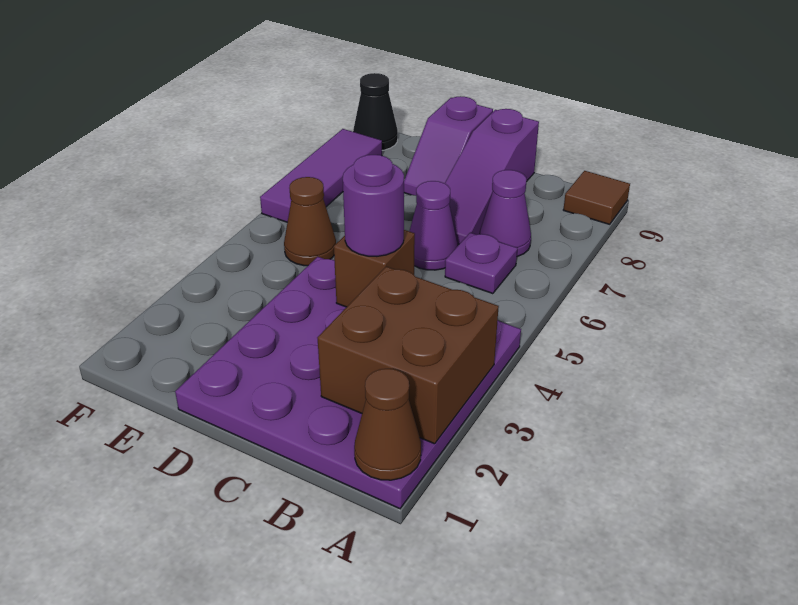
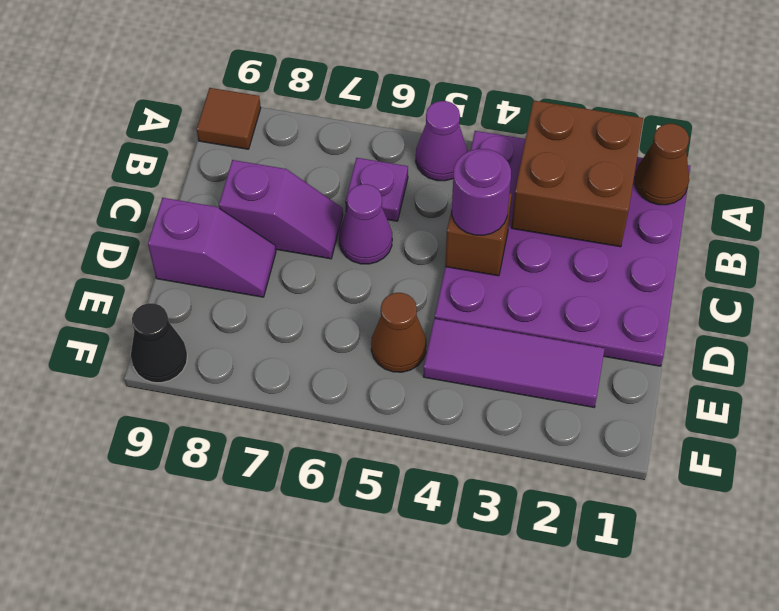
purple cone B7 level 1 -> purple cone A5 level 1
purple slope C7:C9 level 1 top 9 -> purple slope C7:C8 level 1 top 8
purple tile F6:F8 level 1 -> purple tile E2:E4 level 1

